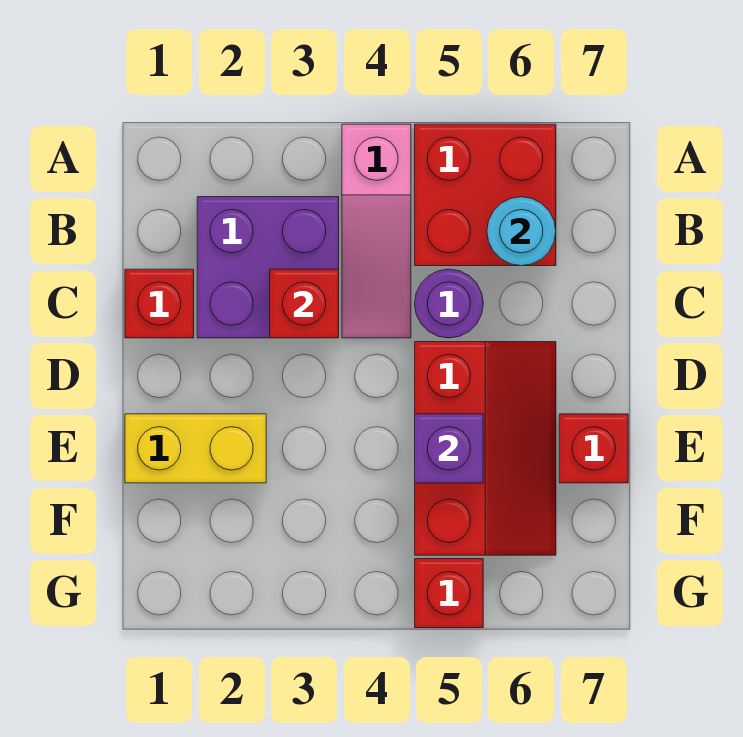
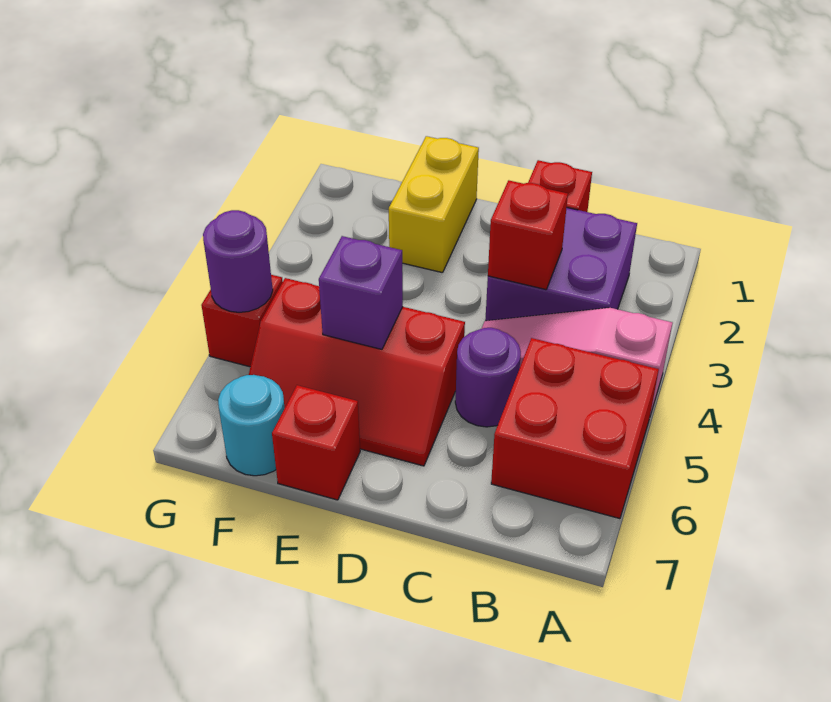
cyan round brick B6 level 2 -> cyan round brick F7 level 1
none -> purple round brick G5 level 2

